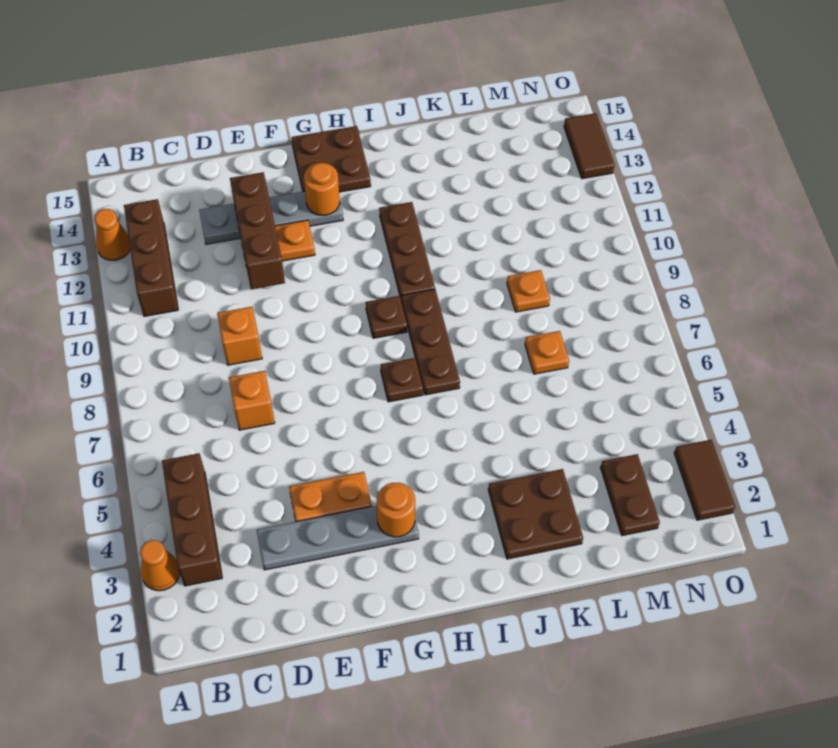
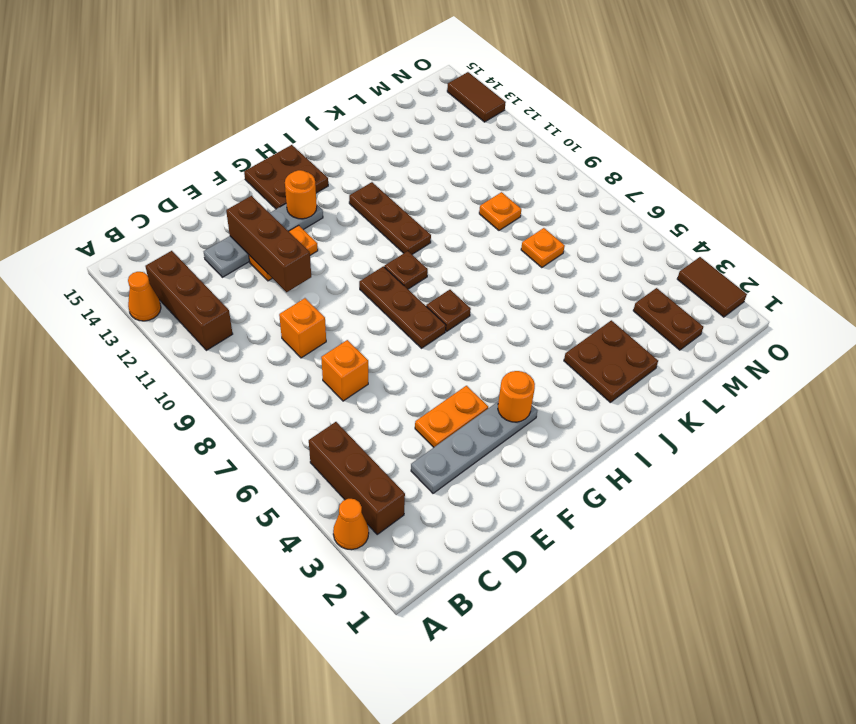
brown plate I7:I9 level 1 -> brown plate G7:G9 level 1

